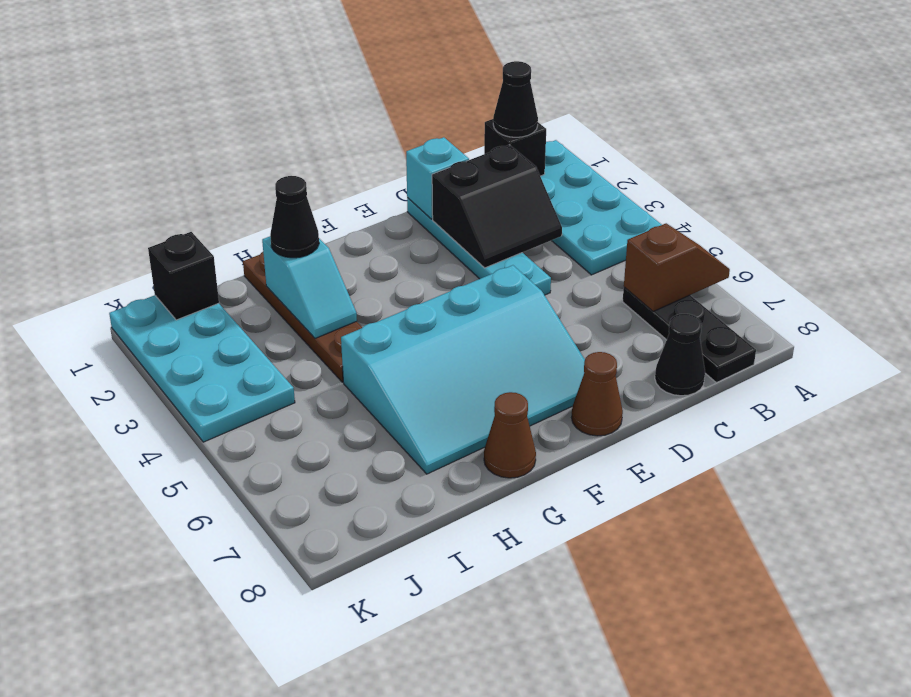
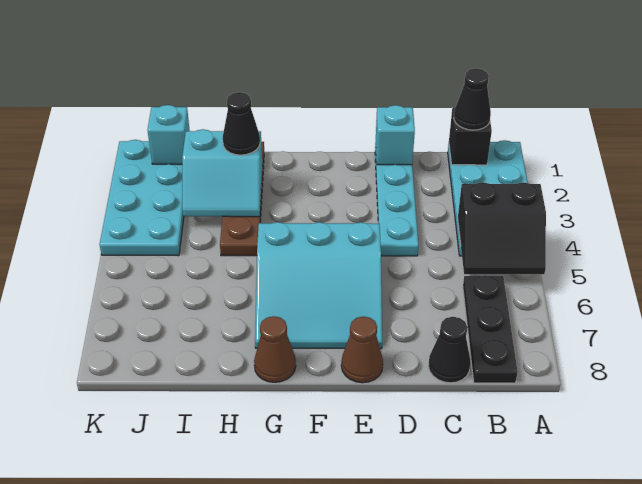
brown slope A6:B6 level 2 top B -> none
black slope C2:D3 level 2 top 2 -> black slope A4:B5 level 2 top 4
cyan slope E5:H7 level 1 top 5 -> cyan slope E5:G7 level 1 top 5
cyan slope H2:H3 level 2 top 2 -> cyan slope H2:I3 level 2 top 2
black brick J1 level 2 -> cyan brick J1 level 2

